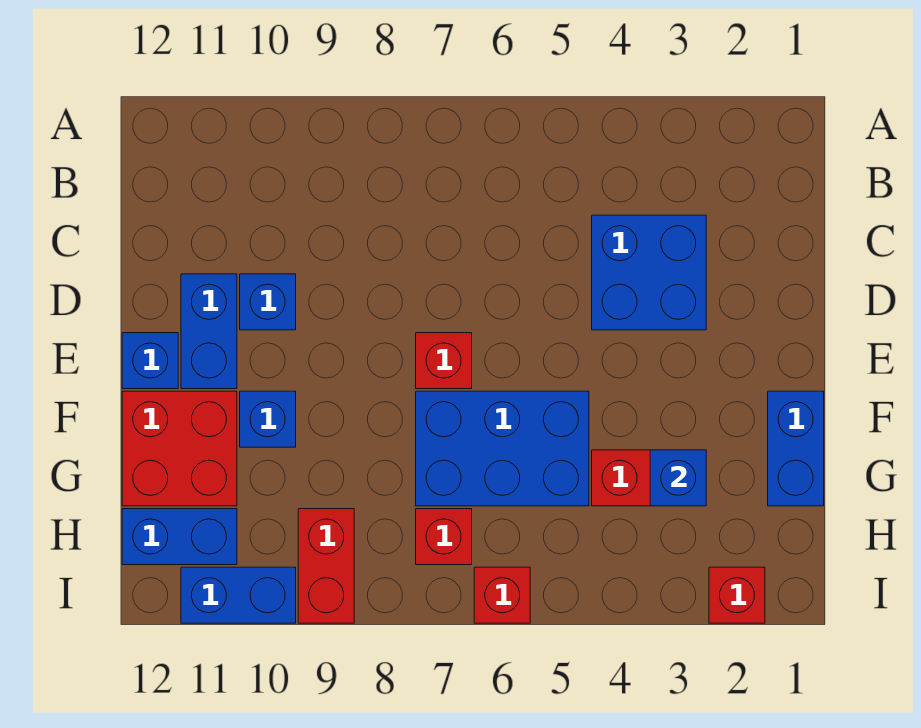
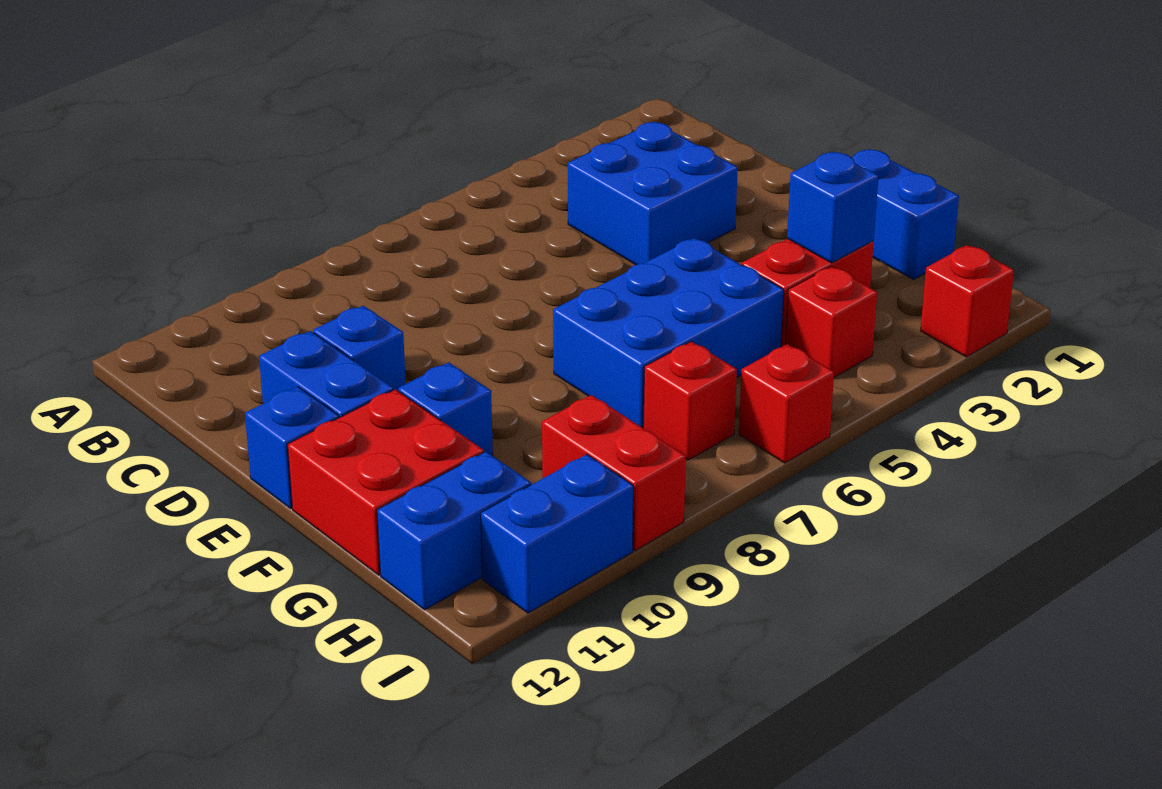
red brick E7 level 1 -> red brick H4 level 1

